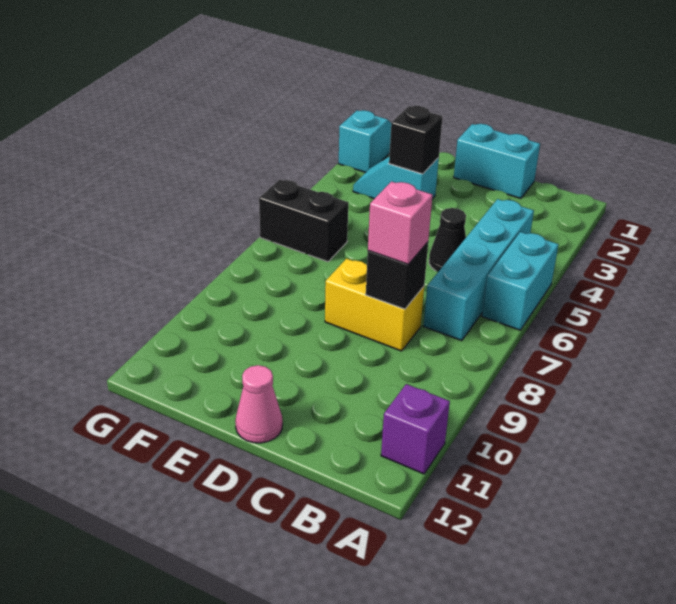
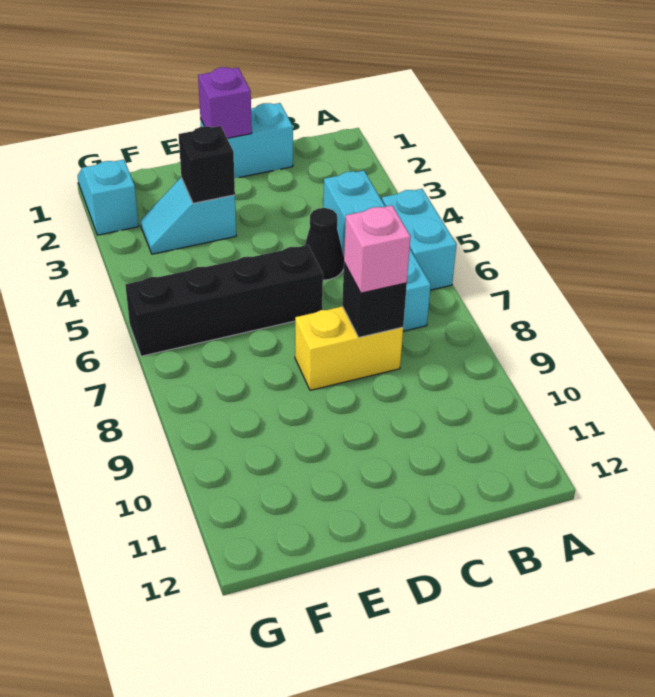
purple brick A11 level 1 -> purple brick D1 level 2
pink cone D12 level 1 -> none
black brick F6:G6 level 1 -> black brick D6:G6 level 1

